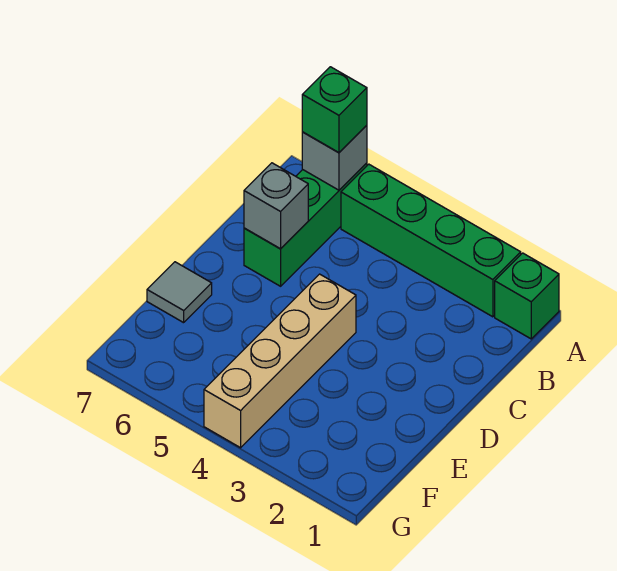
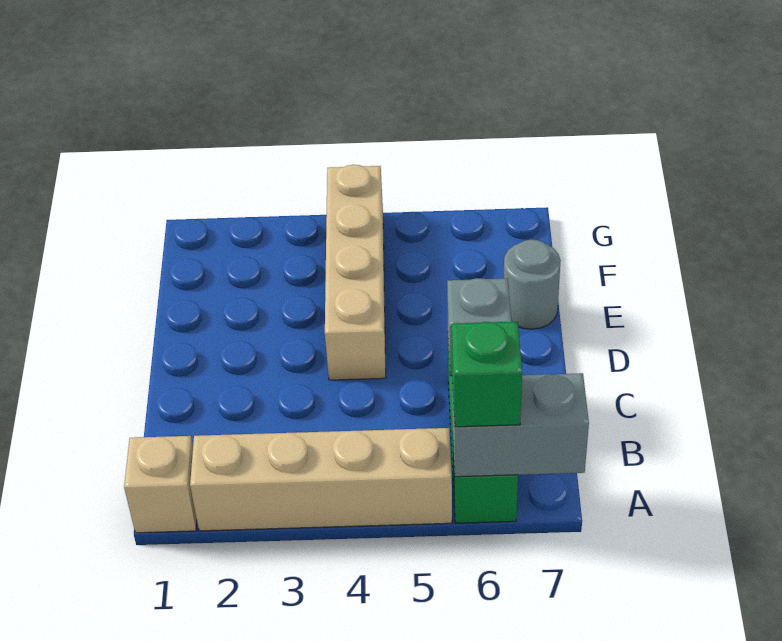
green brick A1 level 1 -> tan brick A1 level 1
green brick A2:A5 level 1 -> tan brick A2:A5 level 1
grey brick A6 level 2 -> grey brick A6:A7 level 2
grey tile E7 level 1 -> grey round brick E7 level 1

